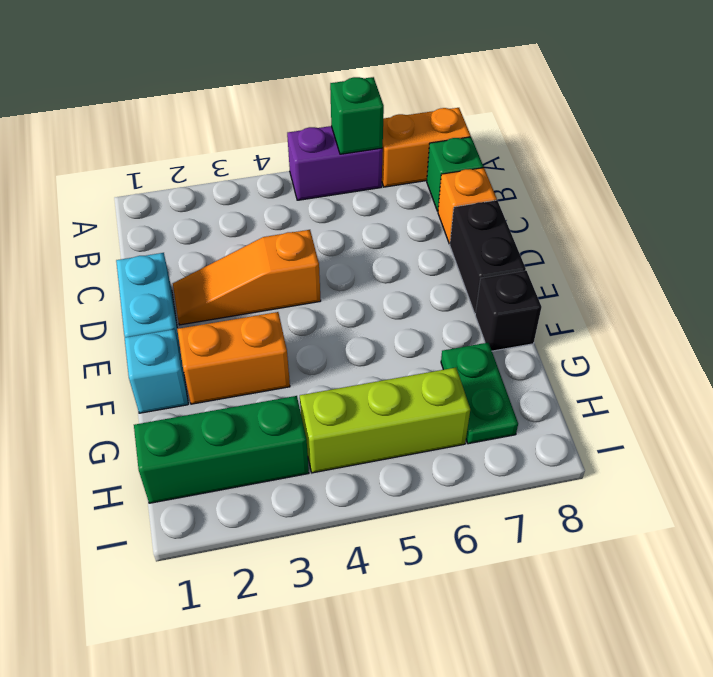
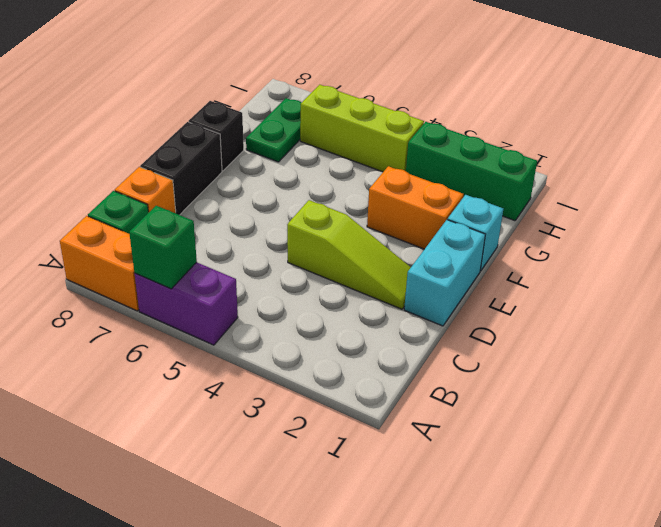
orange slope D2:D4 level 1 top 4 -> lime slope D2:D4 level 1 top 4

